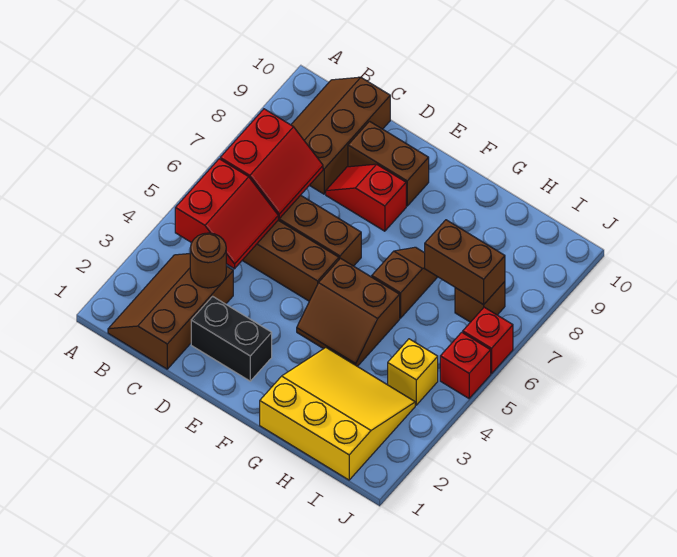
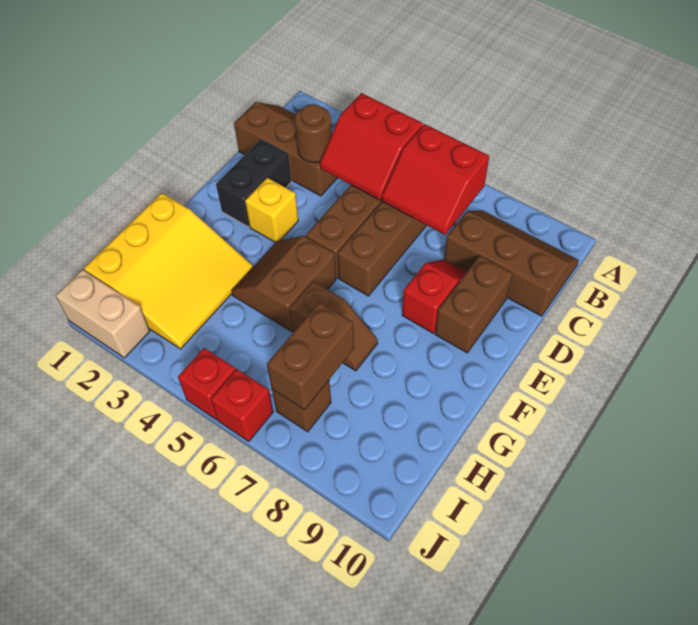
yellow brick I4 level 1 -> yellow brick E3 level 1
none -> tan brick J1:J2 level 1

